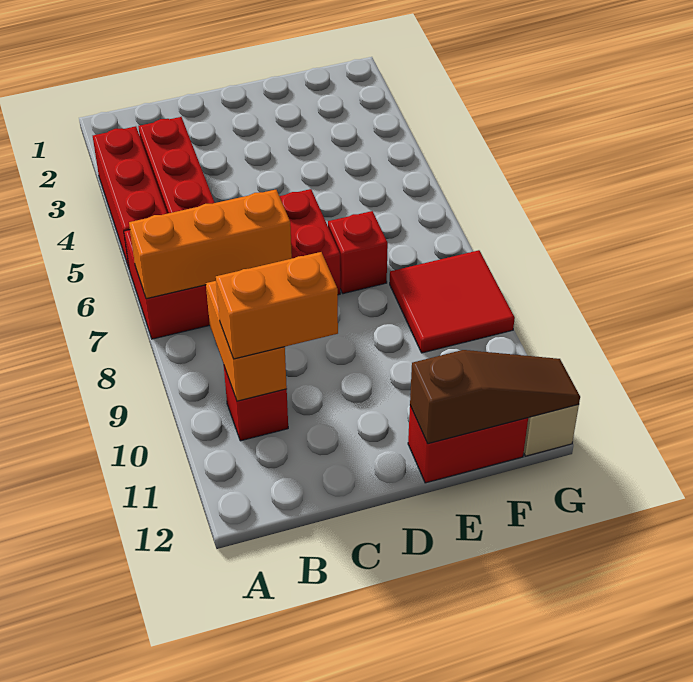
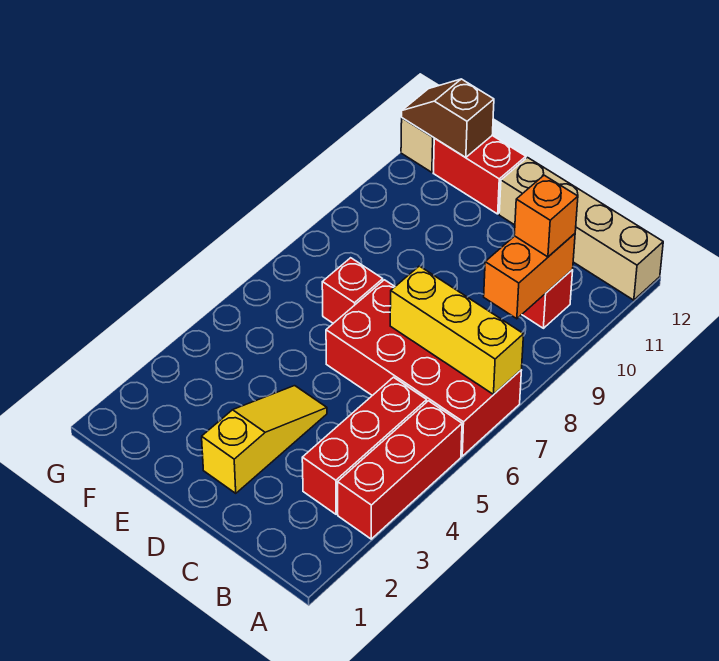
orange brick A7:C7 level 2 -> yellow brick A7:C7 level 2
none -> tan brick A12:D12 level 1
orange brick B10:C10 level 3 -> orange brick B10 level 3
none -> yellow slope D2:D4 level 1 top 2
brown slope E12:G12 level 2 top E -> brown slope F12:G12 level 2 top F
red tile F8:G9 level 1 -> none

